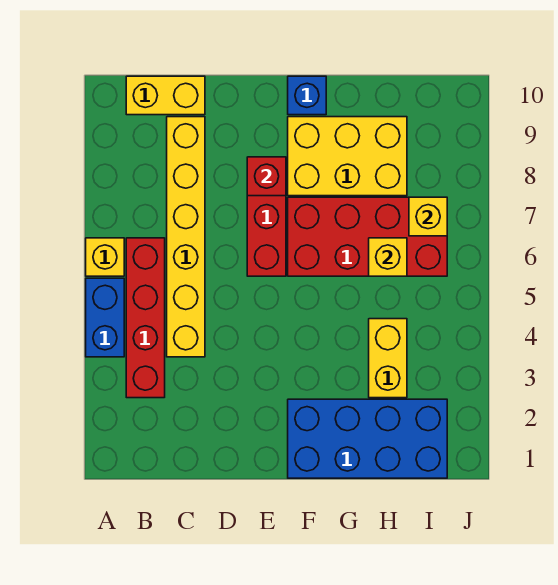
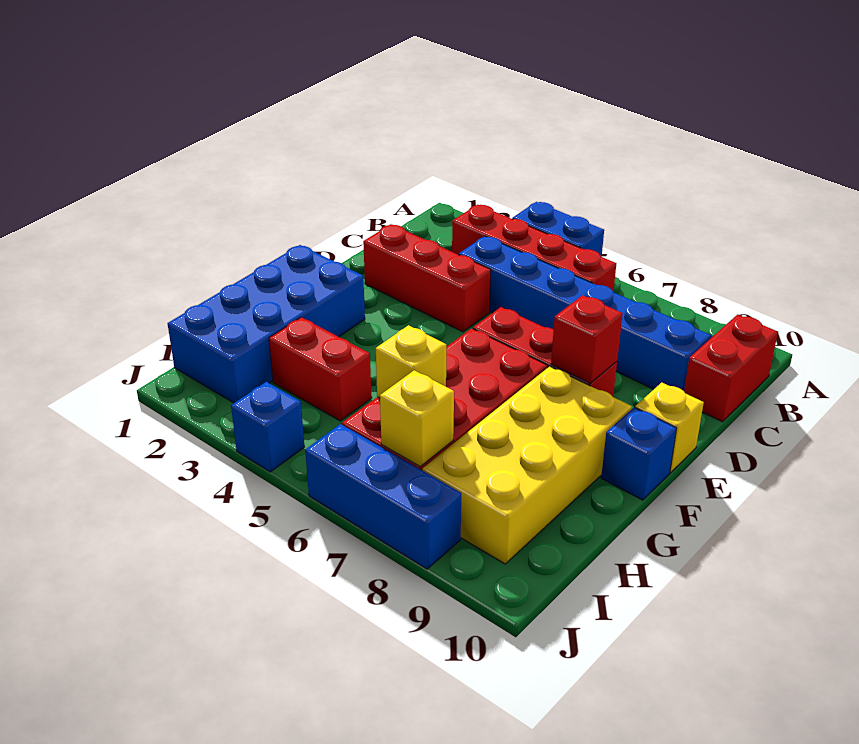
yellow brick A6 level 1 -> yellow brick E10 level 1
yellow brick B10:C10 level 1 -> red brick B10:C10 level 1
yellow brick C4:C9 level 1 -> blue brick C4:C9 level 1
none -> red brick D2:D4 level 1
yellow brick F8:H9 level 1 -> yellow brick F8:I9 level 1
yellow brick H3:H4 level 1 -> red brick H3:H4 level 1
none -> blue brick J4 level 1
none -> blue brick J6:J8 level 1

